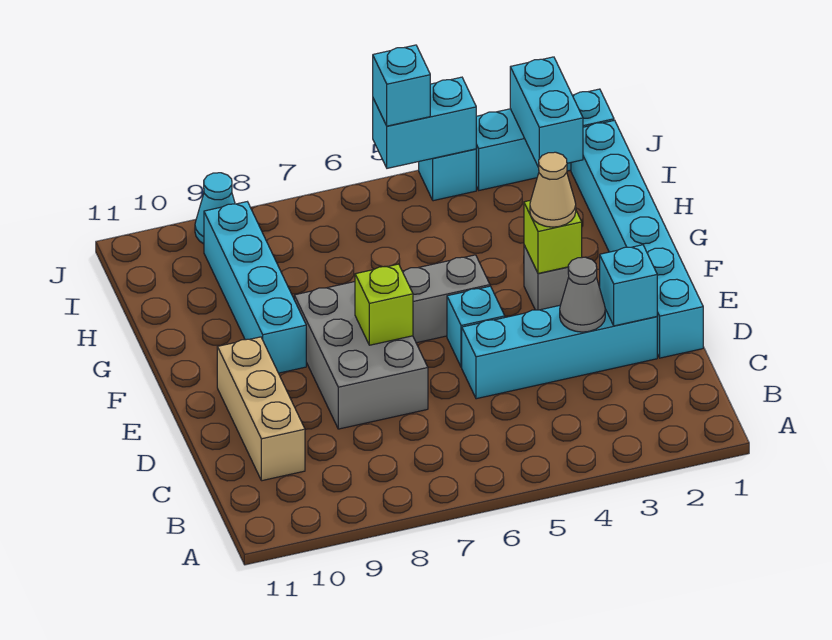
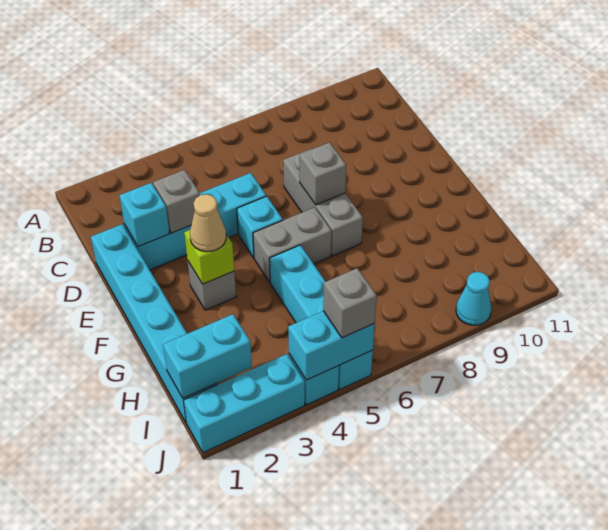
tan brick C10:E10 level 1 -> none
grey cone D3 level 2 -> grey brick D3 level 2
grey brick D7:F8 level 1 -> grey brick D7:F7 level 1
lime brick E7 level 2 -> grey brick E7 level 2
cyan brick F9:I9 level 1 -> cyan brick G5:J5 level 1
cyan brick I2:J2 level 2 -> cyan brick I1:I2 level 2
cyan brick J5 level 3 -> grey brick J5 level 3

